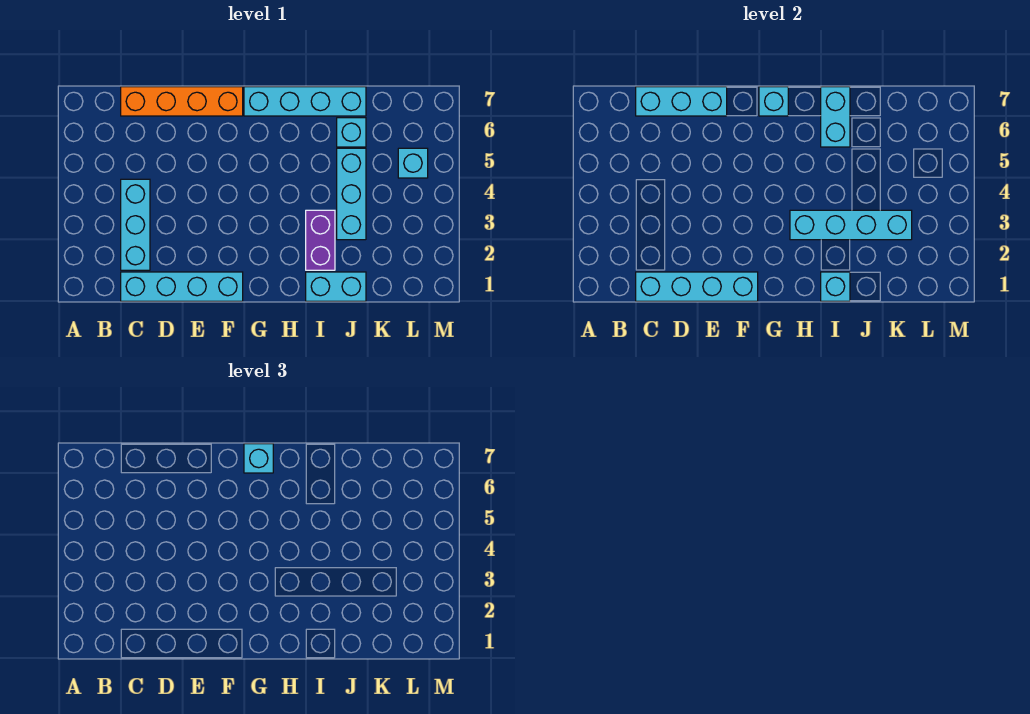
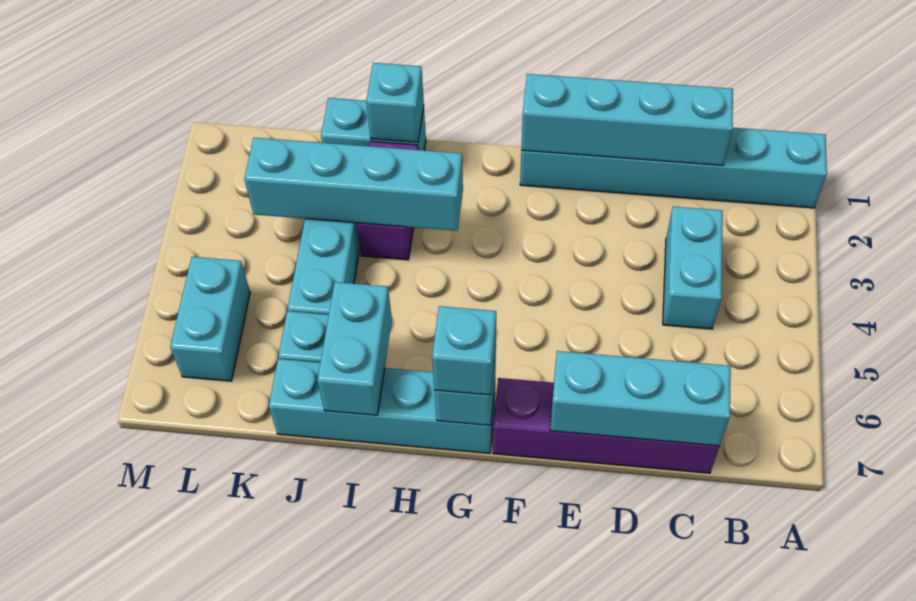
cyan brick C1:F1 level 1 -> cyan brick A1:F1 level 1
cyan brick C2:C4 level 1 -> cyan brick C3:C4 level 1
orange brick C7:F7 level 1 -> purple brick C7:F7 level 1
cyan brick L5 level 1 -> cyan brick L5:L6 level 1

